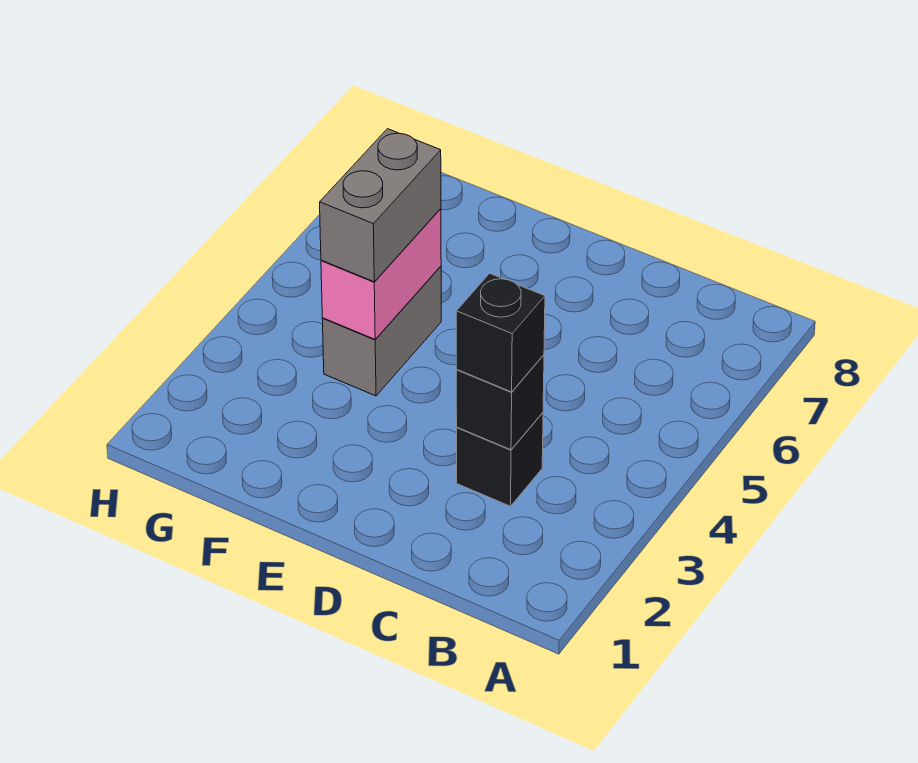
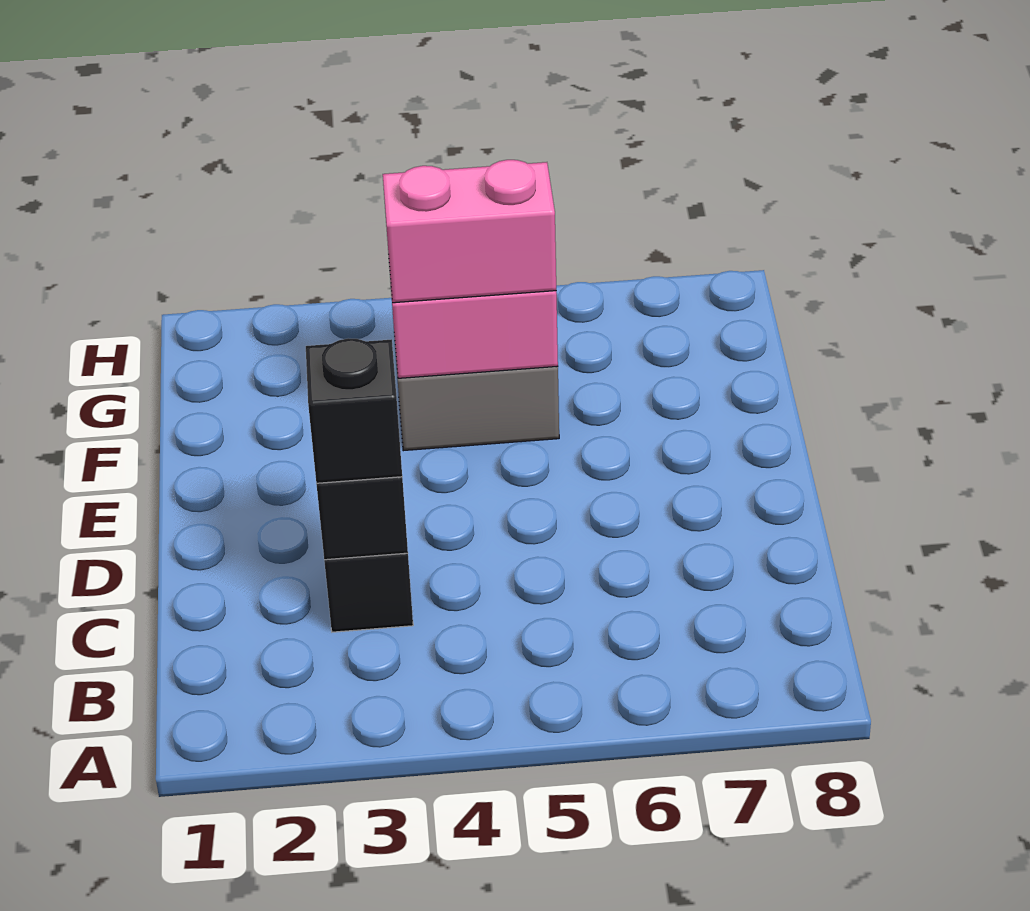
grey brick F4:F5 level 3 -> pink brick F4:F5 level 3

